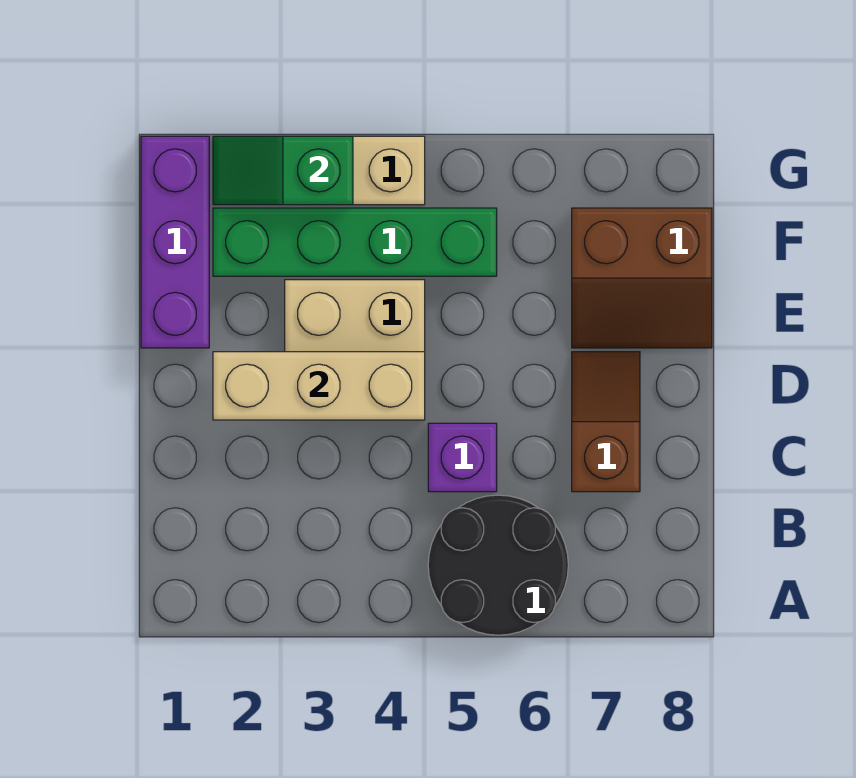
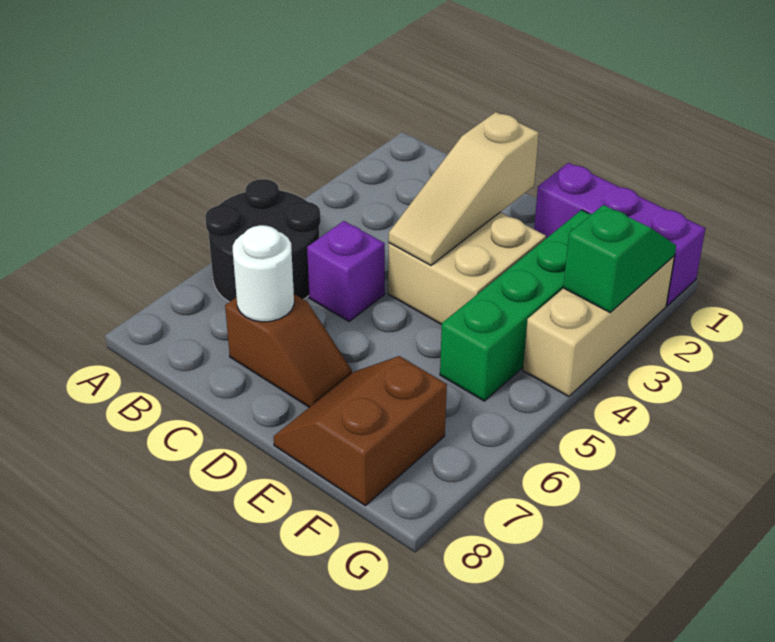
none -> white round brick C7 level 2
tan brick D2:D4 level 2 -> tan slope D2:D4 level 2 top 2

